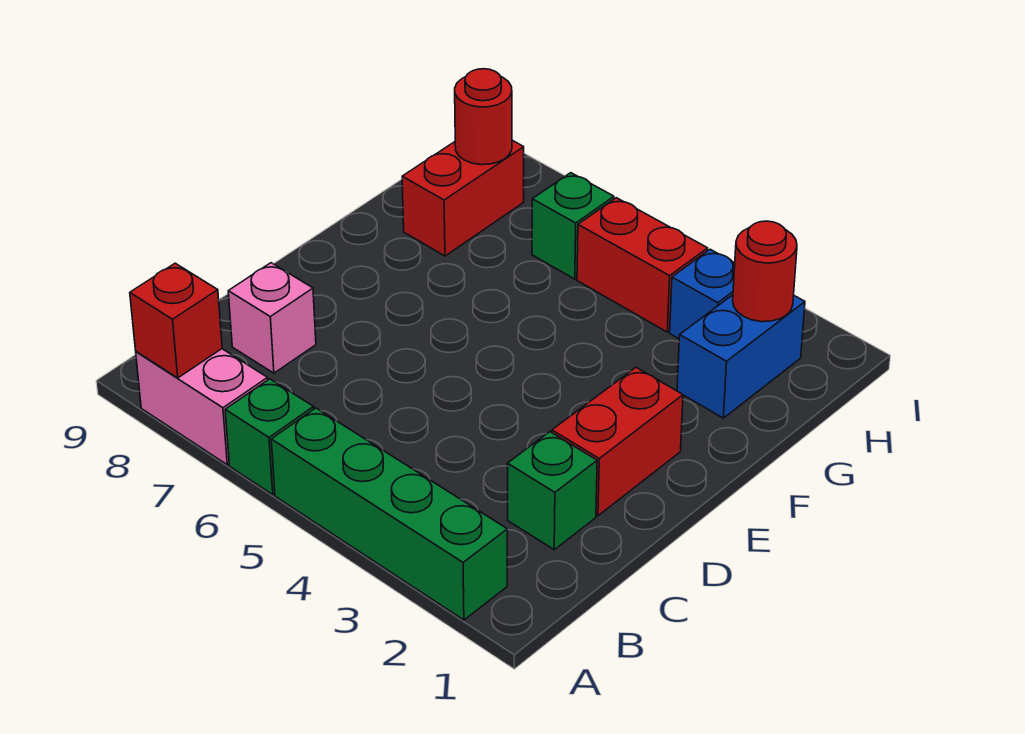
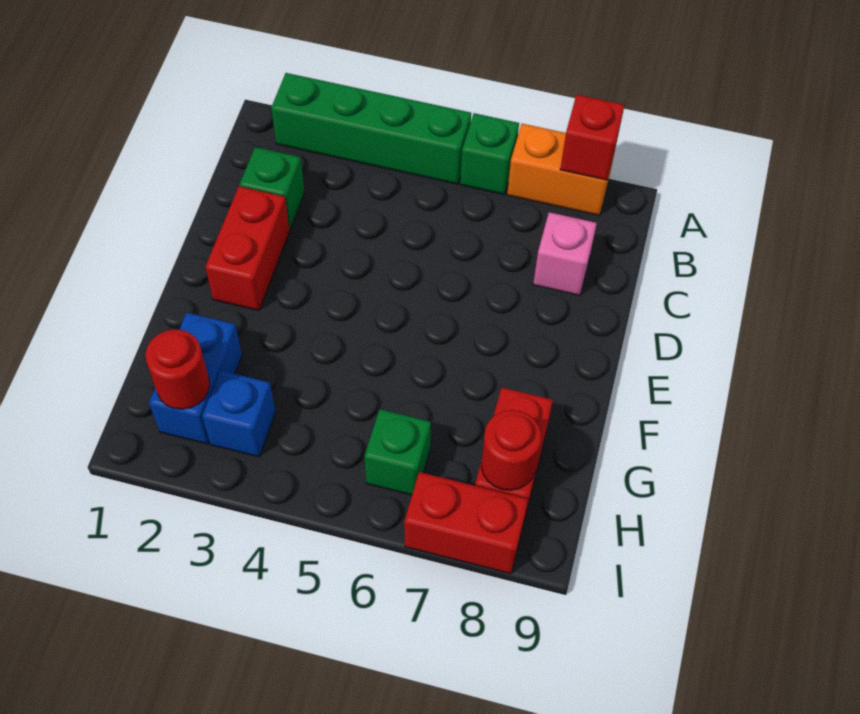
pink brick A7:A8 level 1 -> orange brick A7:A8 level 1
red brick H4:H5 level 1 -> red brick I7:I8 level 1

